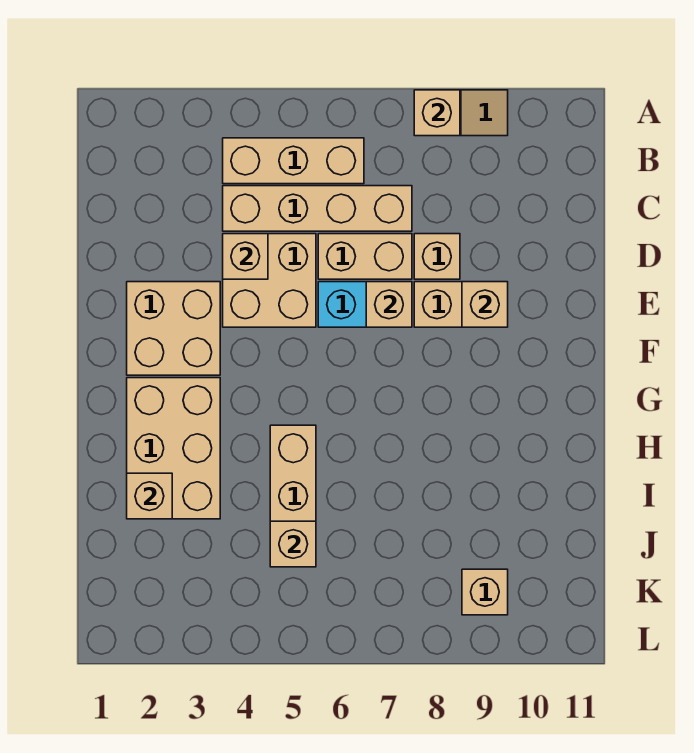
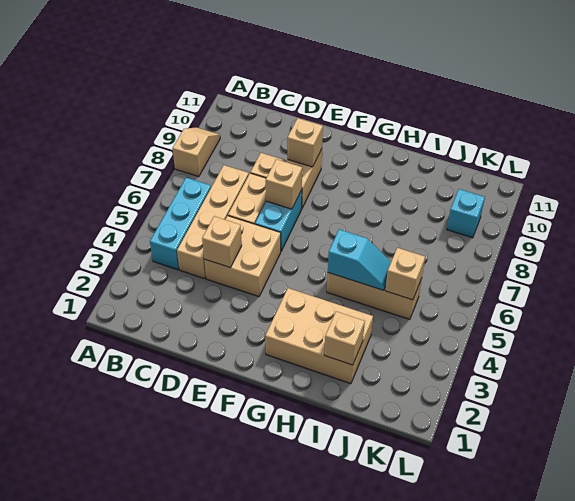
tan brick A8 level 2 -> none
tan brick B4:B6 level 1 -> cyan brick B4:B6 level 1
tan brick E2:F3 level 1 -> none
none -> cyan slope H5:I5 level 2 top H
tan brick K9 level 1 -> cyan brick K9 level 1

